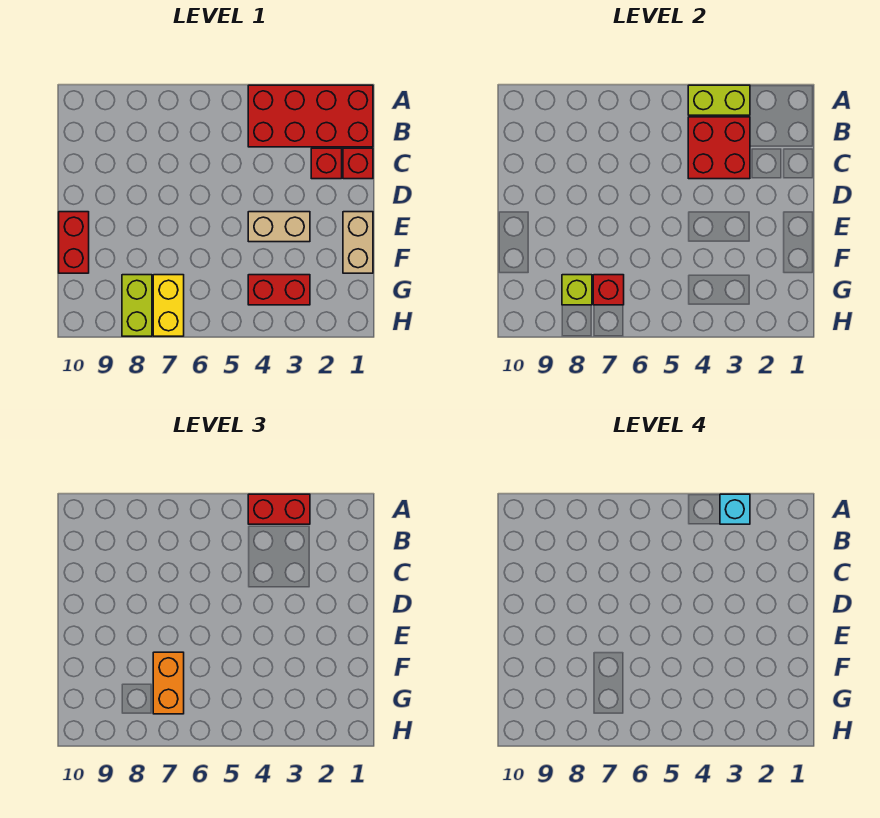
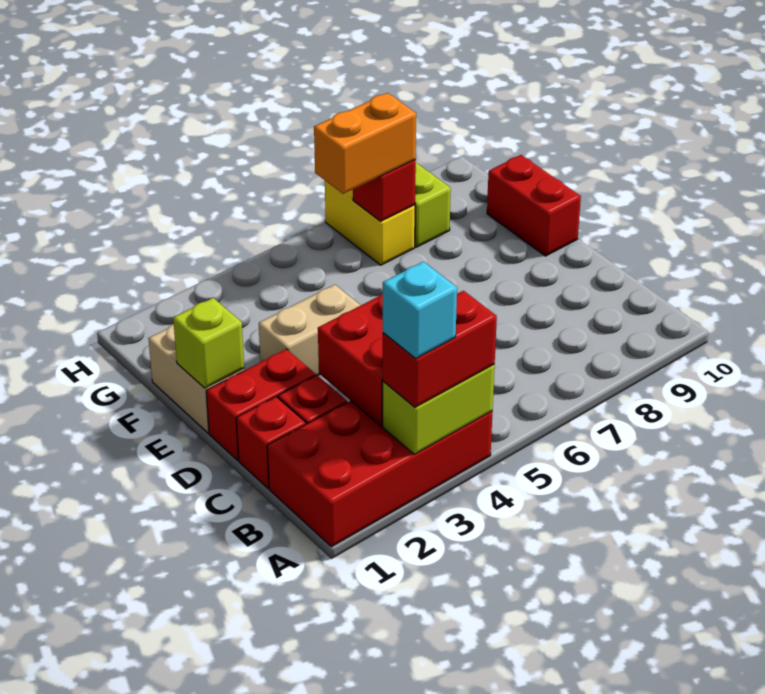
orange brick F7:G7 level 3 -> orange brick G6:G7 level 3
red brick G3:G4 level 1 -> red brick D1:D2 level 1
lime brick G8 level 2 -> lime brick E1 level 2

